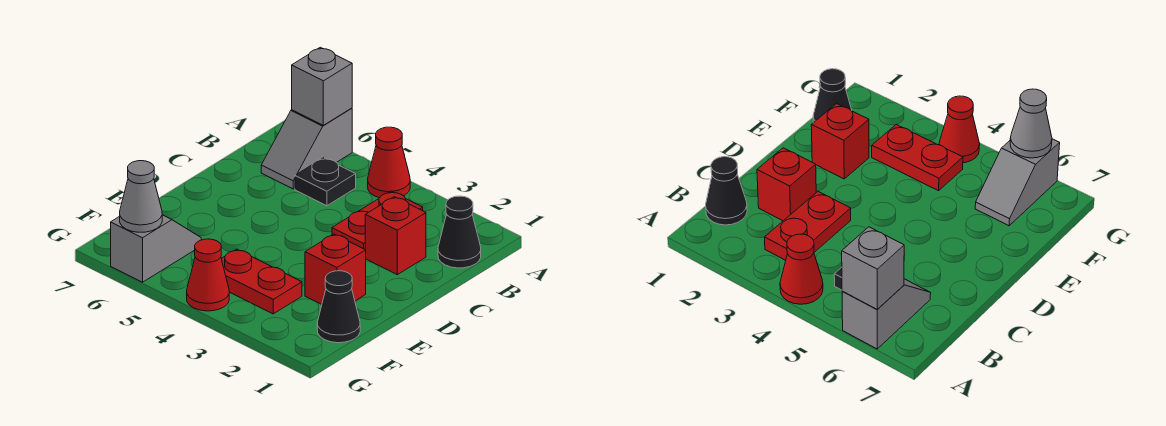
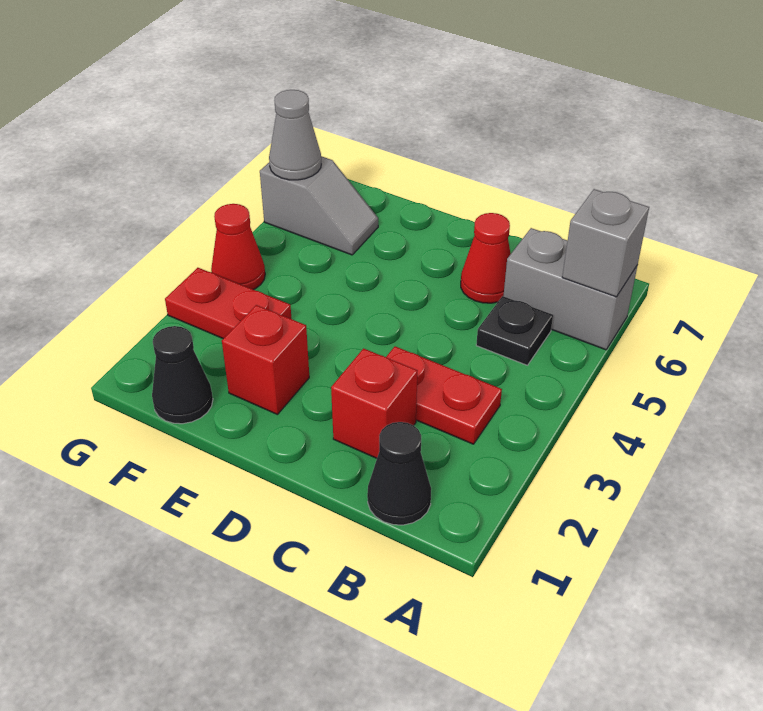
red cone A4 level 1 -> red cone C6 level 1
grey slope A6:B6 level 1 top A -> grey brick A6:B6 level 1
red plate F3:F4 level 1 -> red plate F3:G3 level 1

